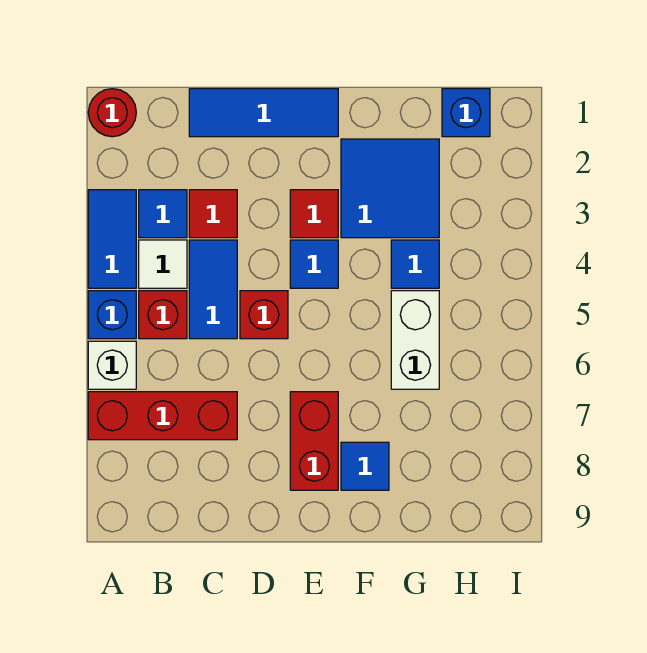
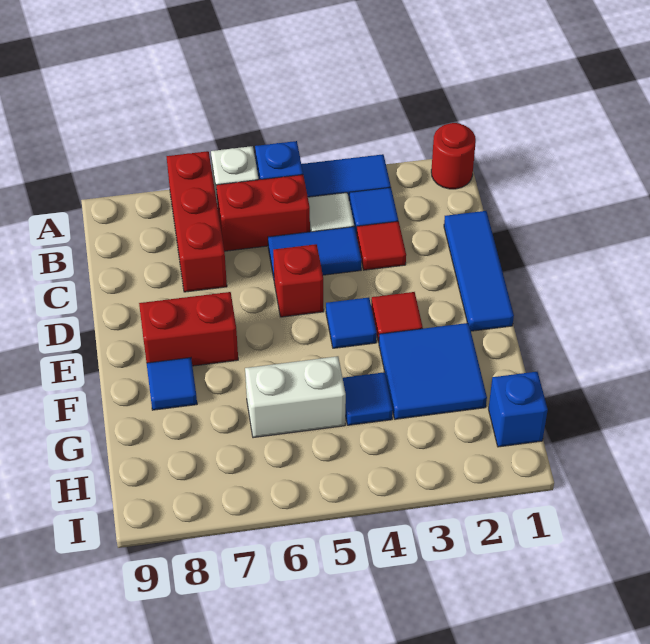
red brick B5 level 1 -> red brick B5:B6 level 1

